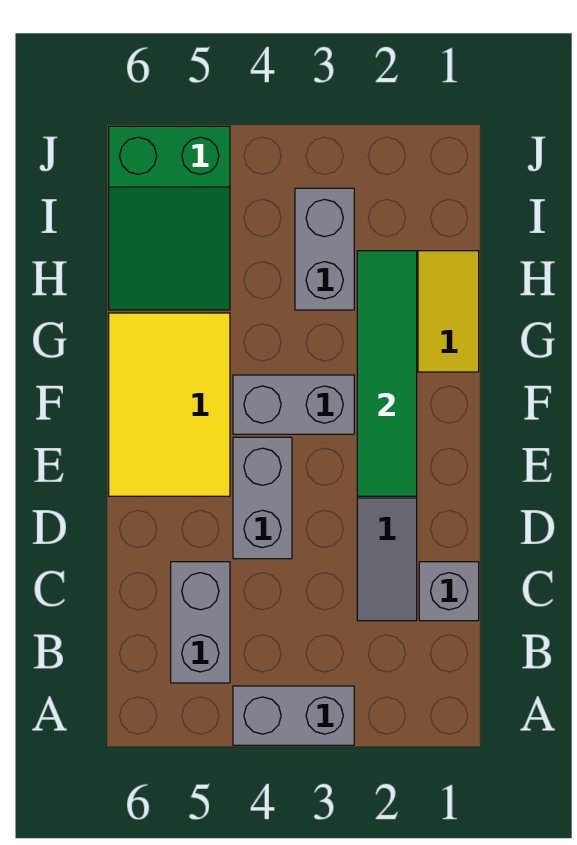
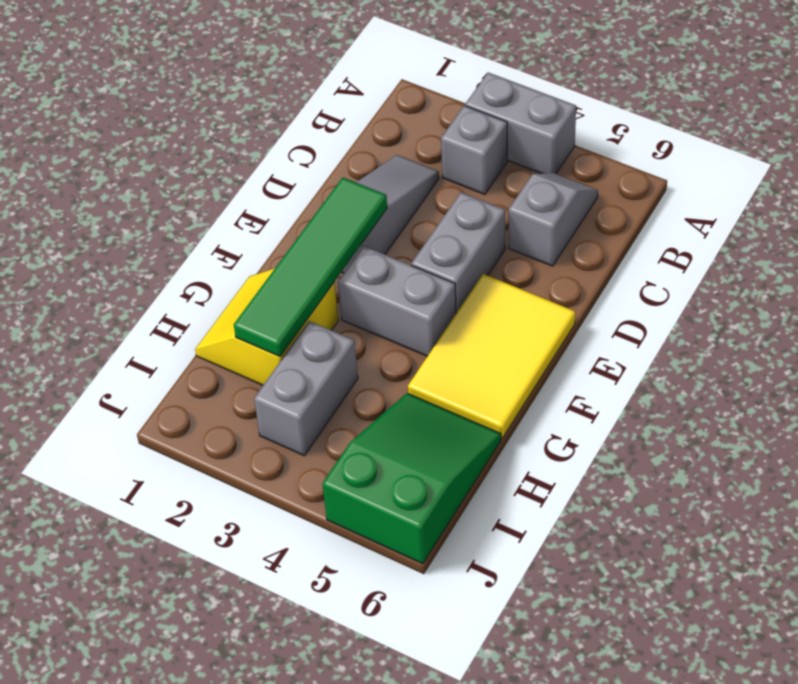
grey brick B5:C5 level 1 -> grey slope B5:C5 level 1 top C
grey brick C1 level 1 -> grey brick B3 level 1

